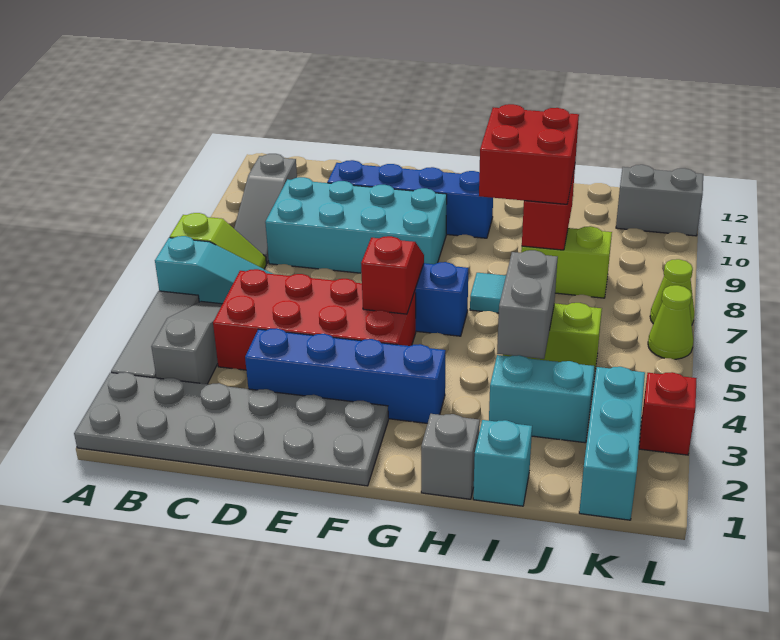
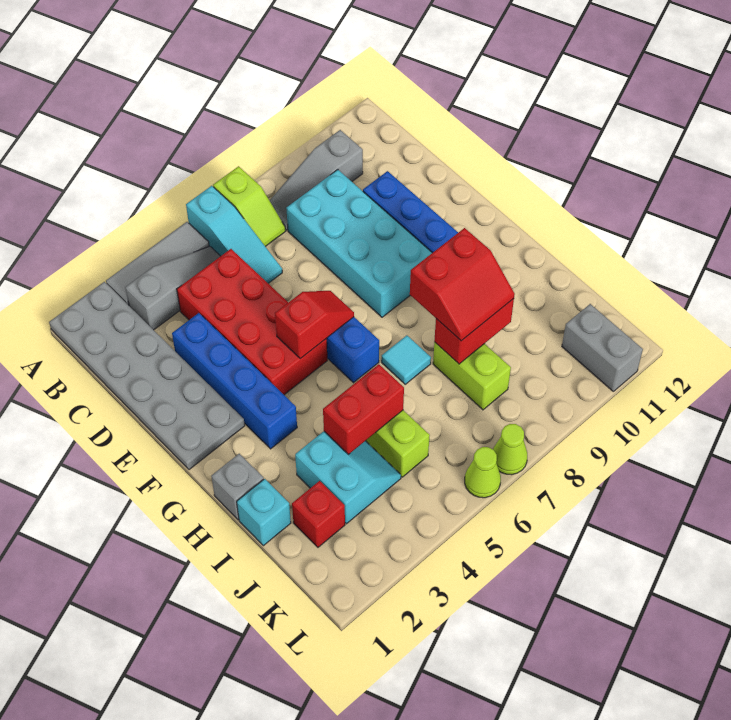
red brick H8:I9 level 3 -> red slope H8:I9 level 3 top H
grey brick I4:I5 level 2 -> red brick I4:I5 level 2
cyan brick K1:K3 level 1 -> none
red brick L3 level 1 -> red brick J2 level 1

